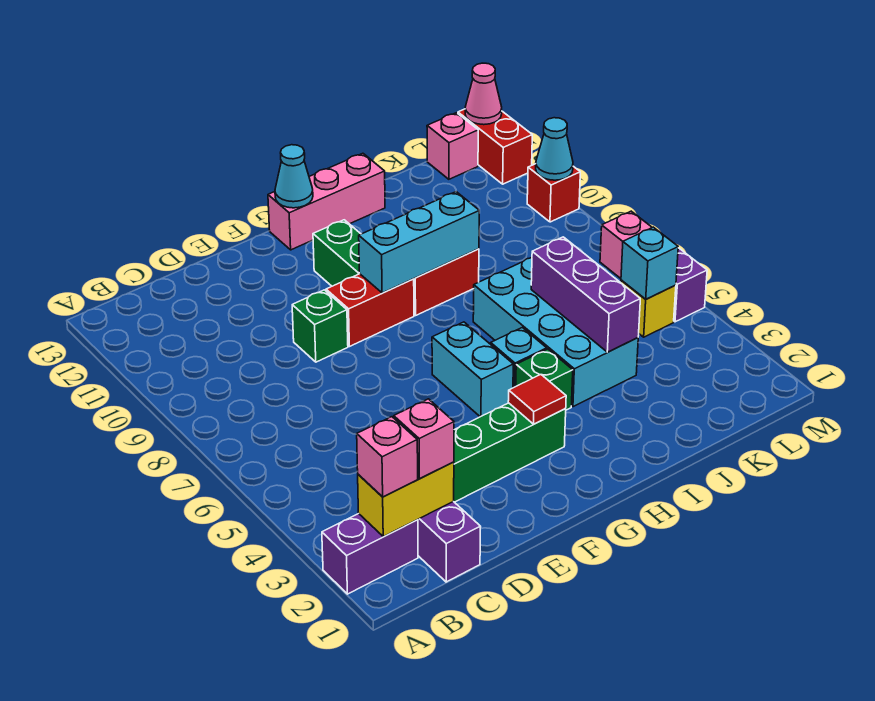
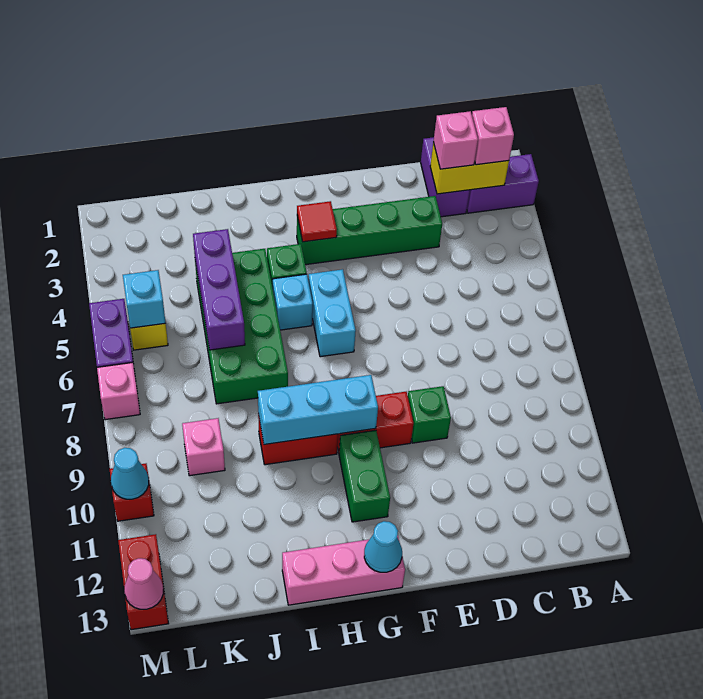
cyan brick I4:J7 level 1 -> green brick I4:J7 level 1
pink brick L13 level 1 -> pink brick K9 level 1

